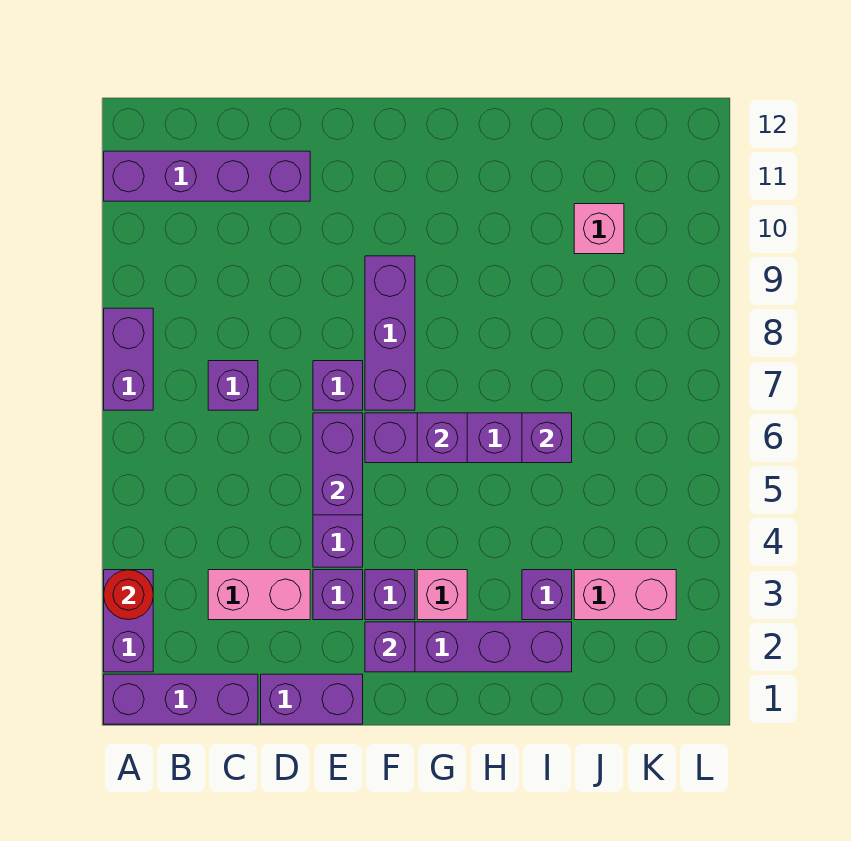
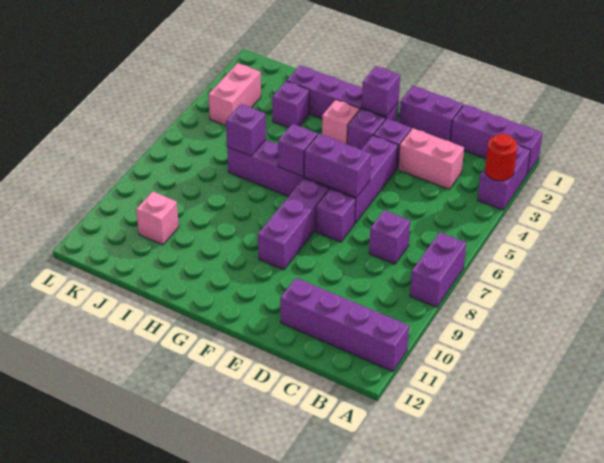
purple brick E5:E6 level 2 -> purple brick E6:F6 level 2
pink brick J3:K3 level 1 -> pink brick K3:K4 level 1

